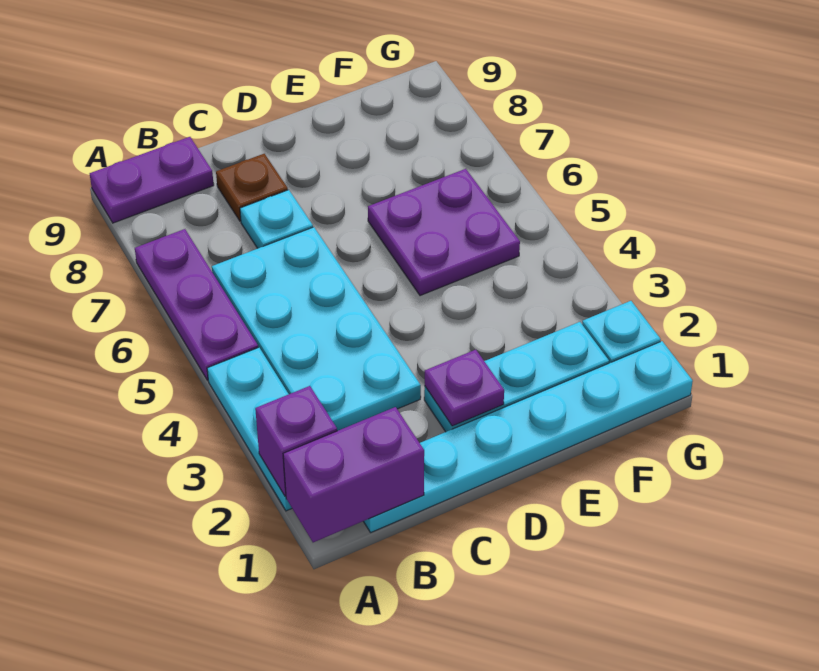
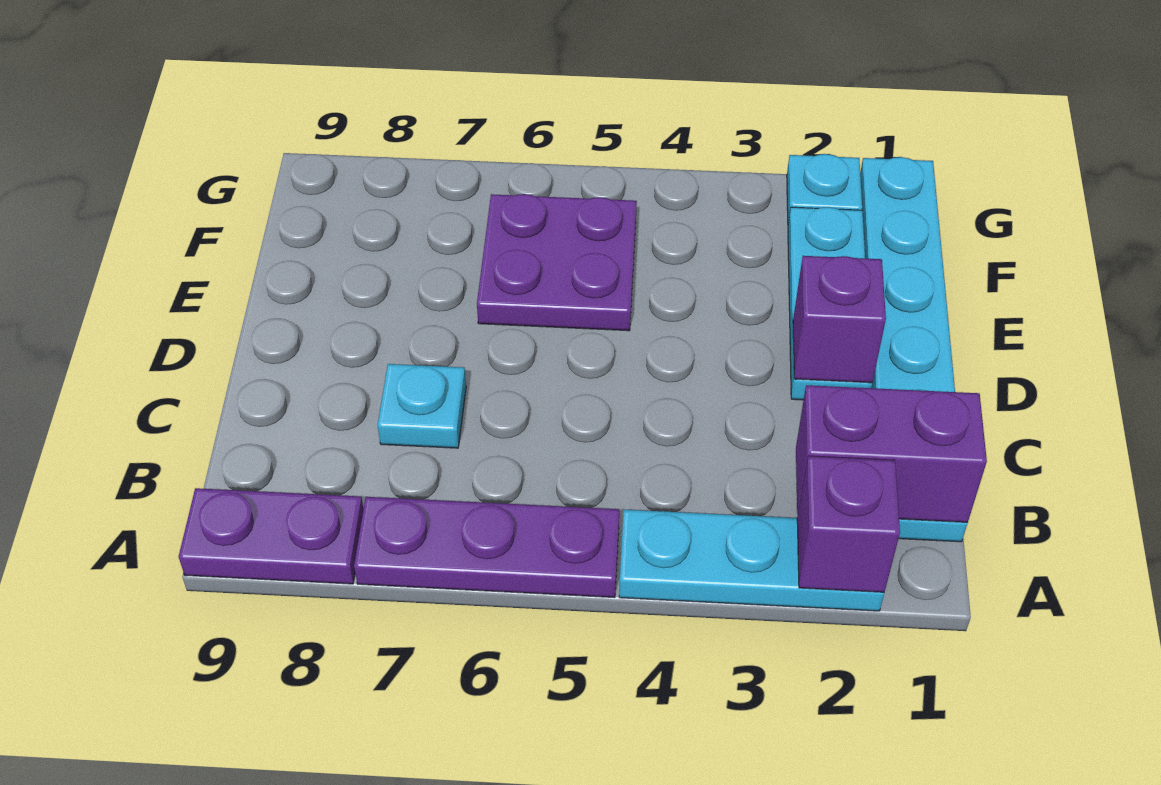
purple brick A1:B1 level 2 -> purple brick B1:B2 level 2
purple plate A9:B9 level 1 -> purple plate A8:A9 level 1
cyan plate B3:C6 level 1 -> none
brown plate C8 level 1 -> none
purple plate D2 level 2 -> purple brick D2 level 2

